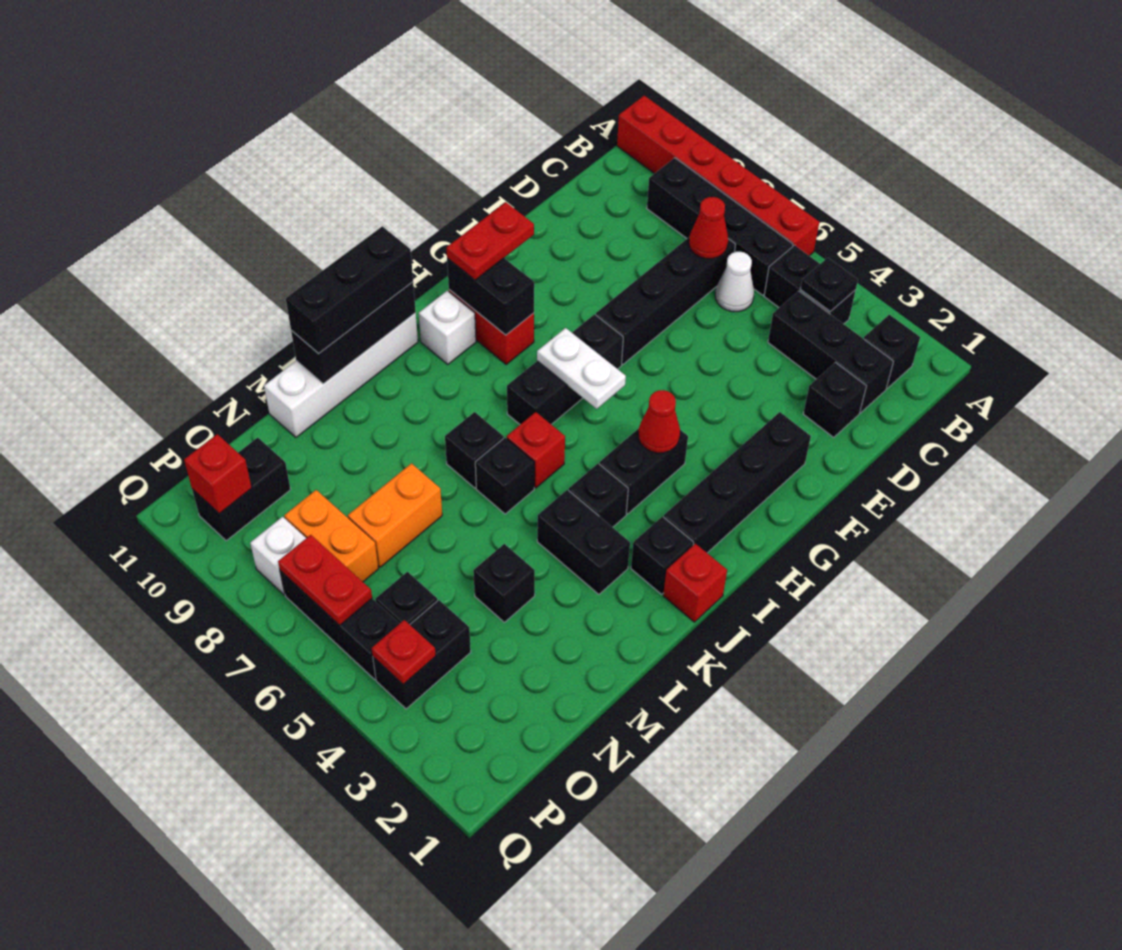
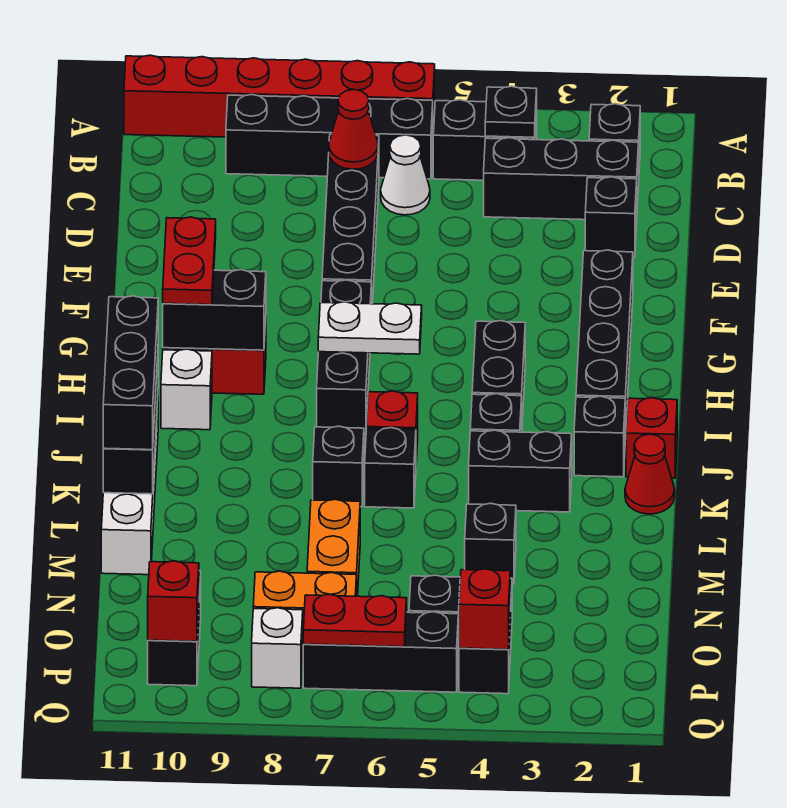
red cone H4 level 2 -> red cone K1 level 1
red plate P4 level 2 -> red brick P4 level 2

